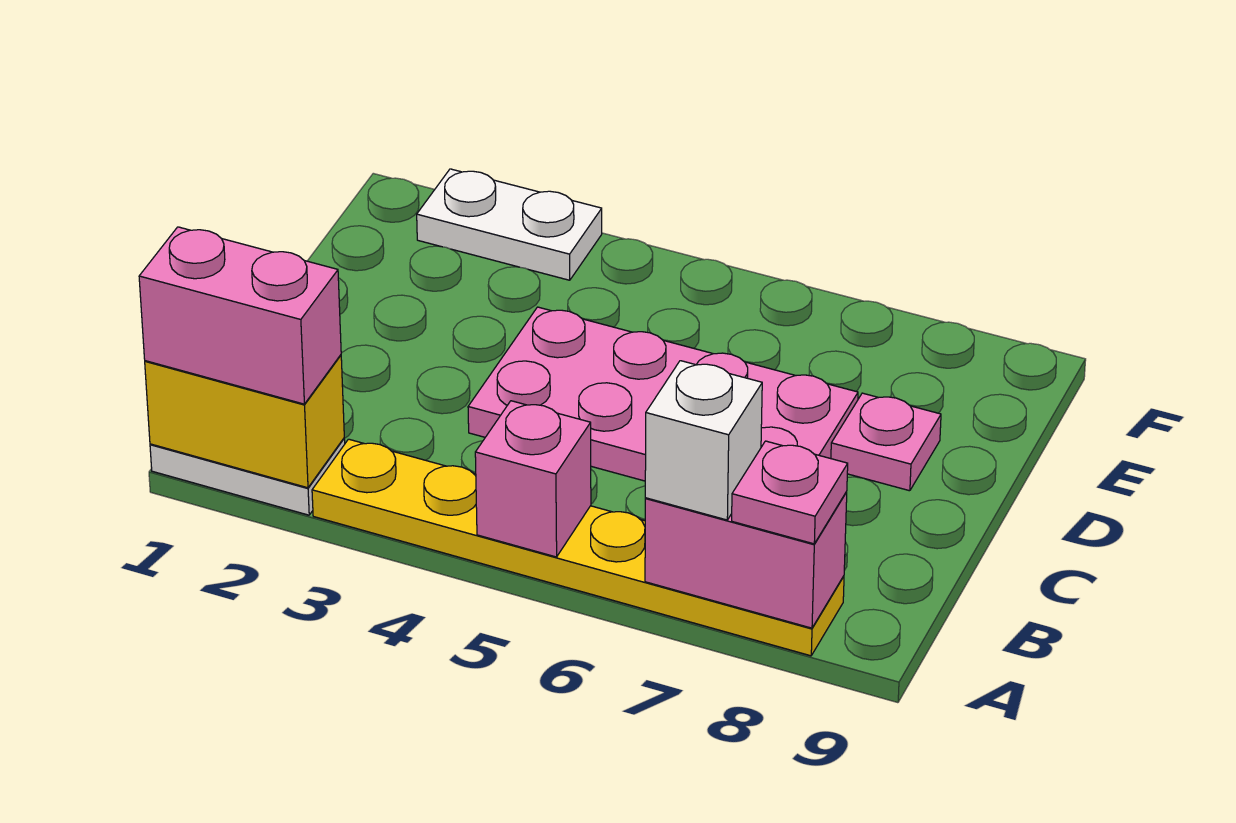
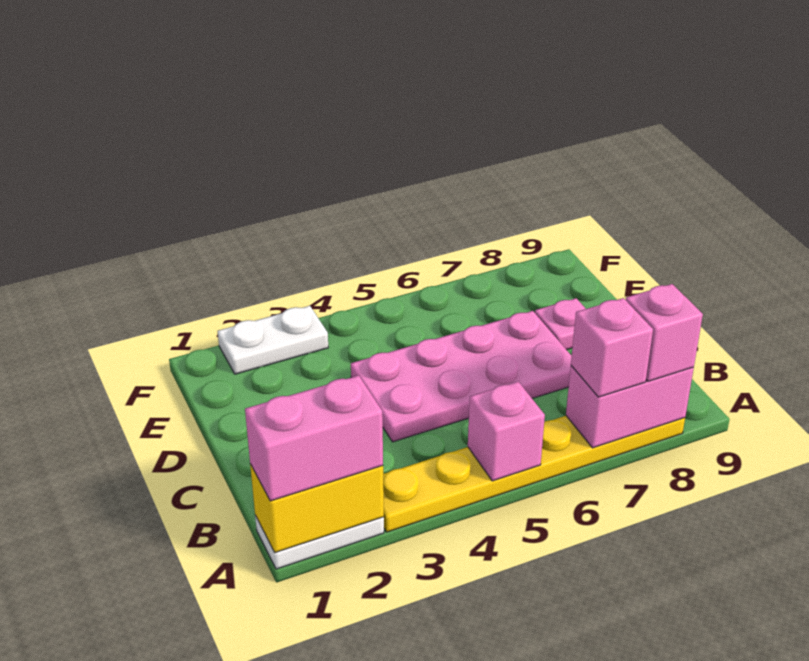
white brick A7 level 3 -> pink brick A7 level 3
pink plate A8 level 3 -> pink brick A8 level 3

